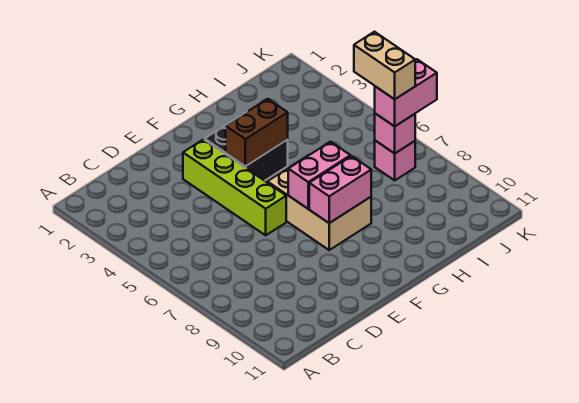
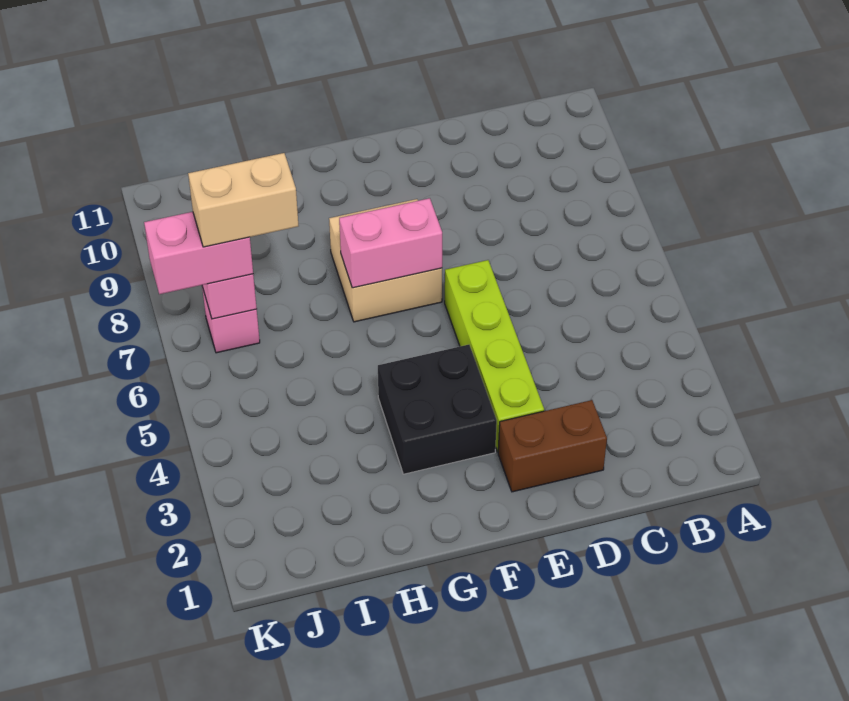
brown brick F4:G4 level 2 -> brown brick D2:E2 level 1
tan brick F6:G8 level 1 -> tan brick F7:G8 level 1
pink brick F8:G8 level 2 -> none
tan brick J6:J7 level 4 -> tan brick I7:J7 level 4

